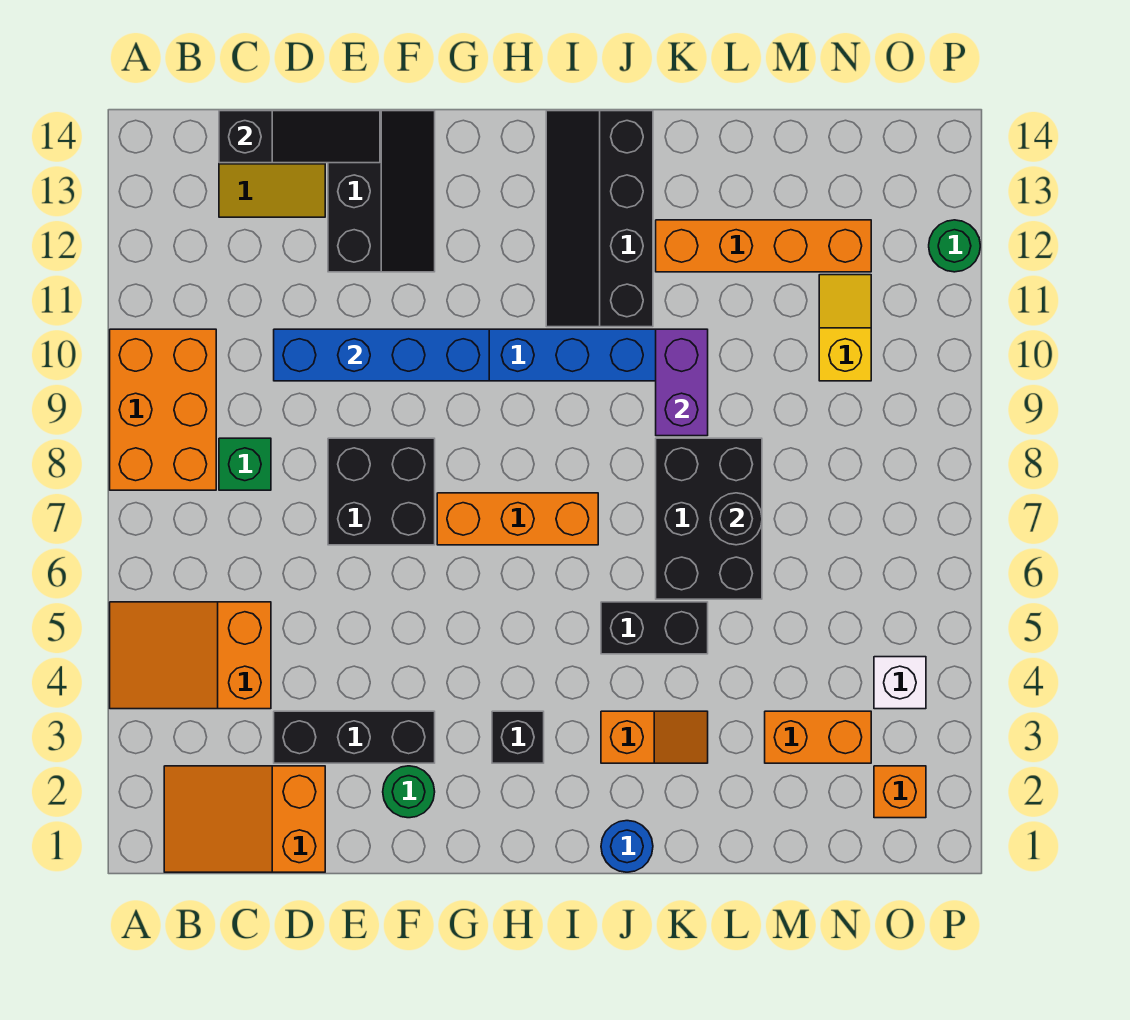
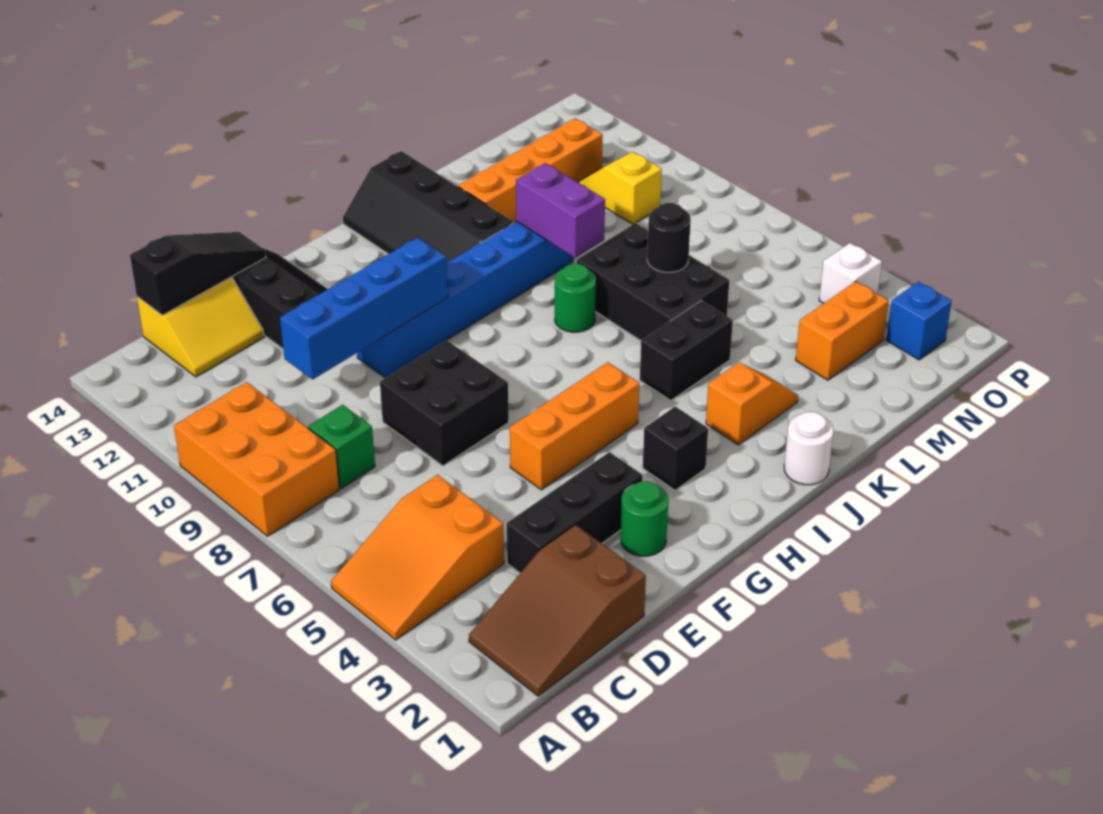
orange slope B1:D2 level 1 top D -> brown slope B1:D2 level 1 top D
orange brick G7:I7 level 1 -> orange brick F5:H5 level 1
blue round brick J1 level 1 -> white round brick J1 level 1
orange brick O2 level 1 -> blue brick O2 level 1
green round brick P12 level 1 -> green round brick J8 level 1

